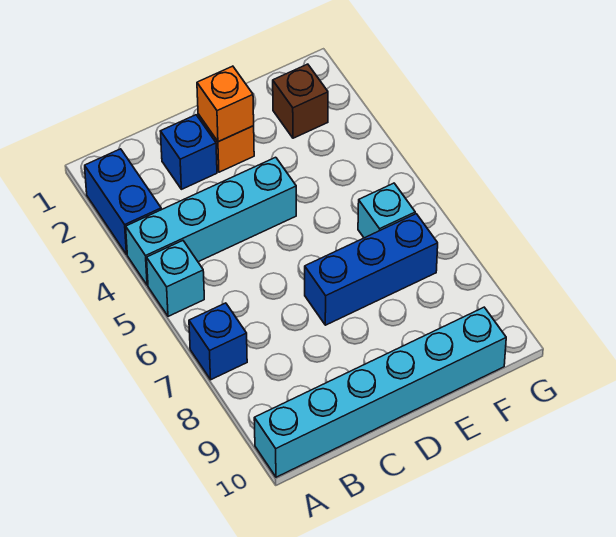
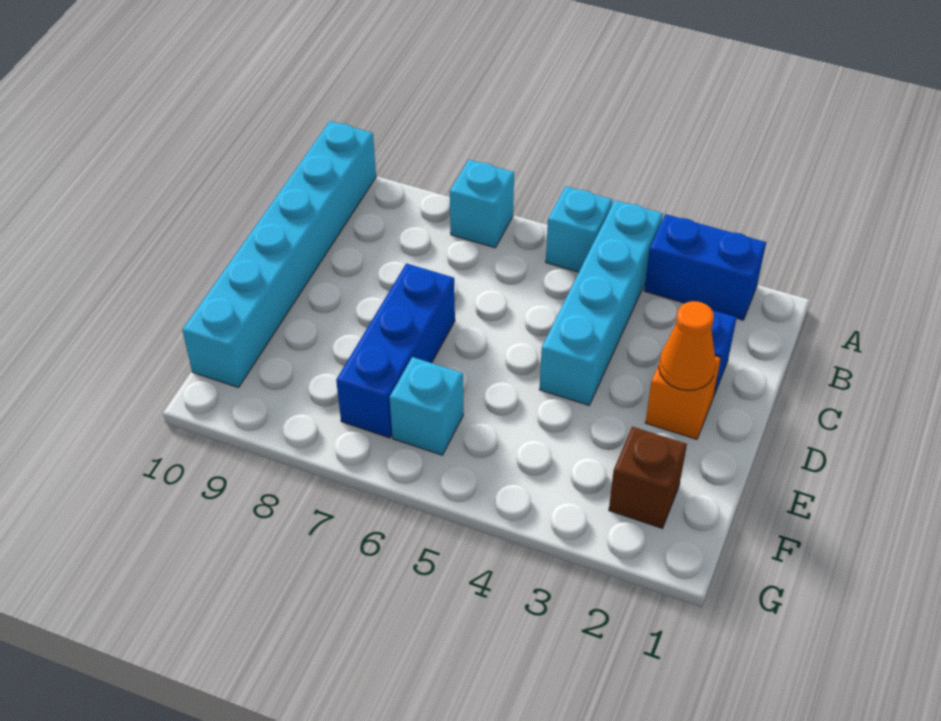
blue brick A7 level 1 -> cyan brick A7 level 1
orange brick D2 level 2 -> orange cone D2 level 2

